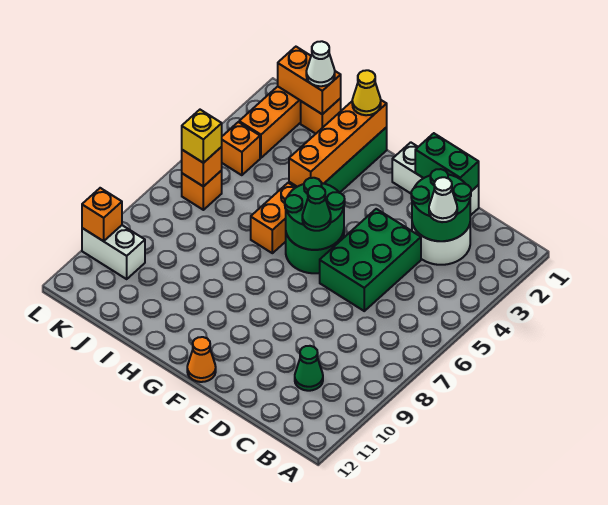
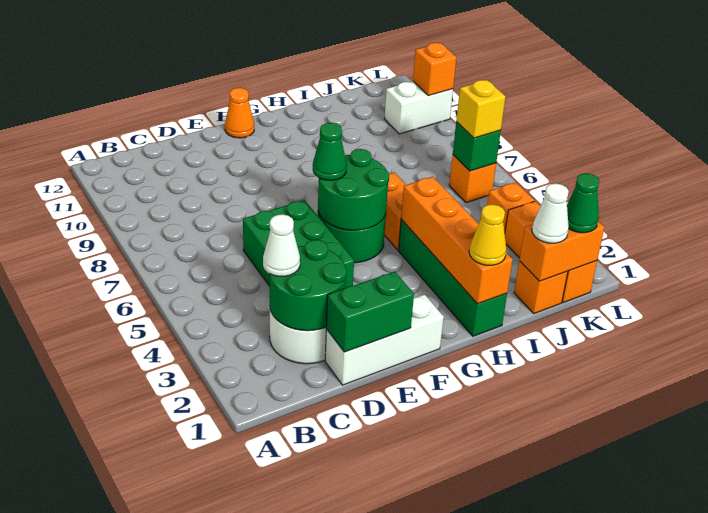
green cone C10 level 1 -> green cone K1 level 3
orange brick K6 level 2 -> green brick K6 level 2

